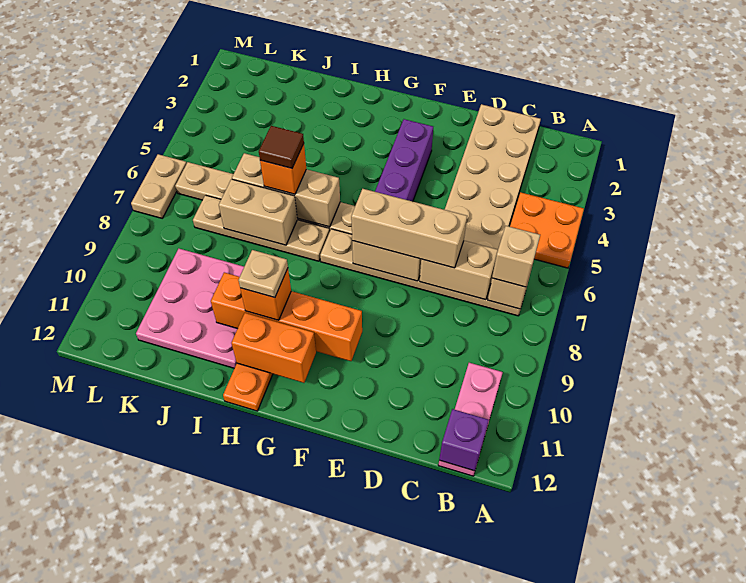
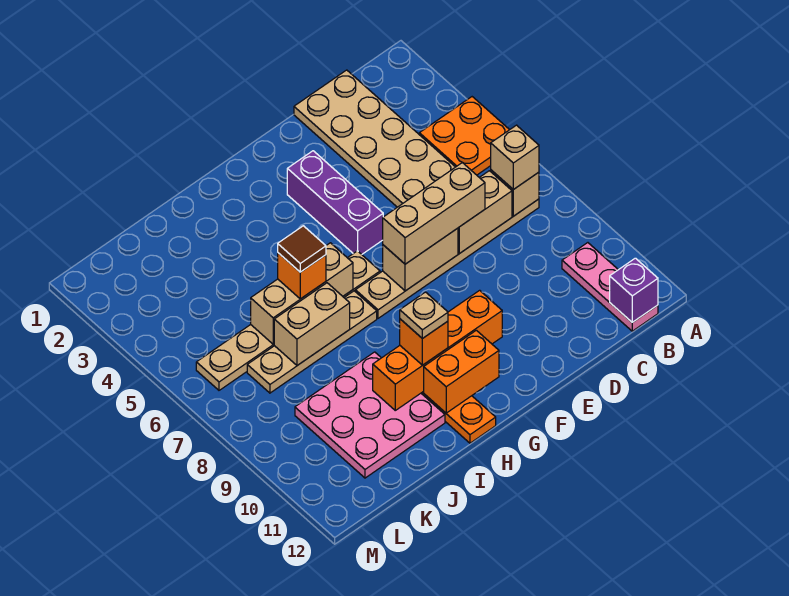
tan plate M6:M7 level 1 -> none

